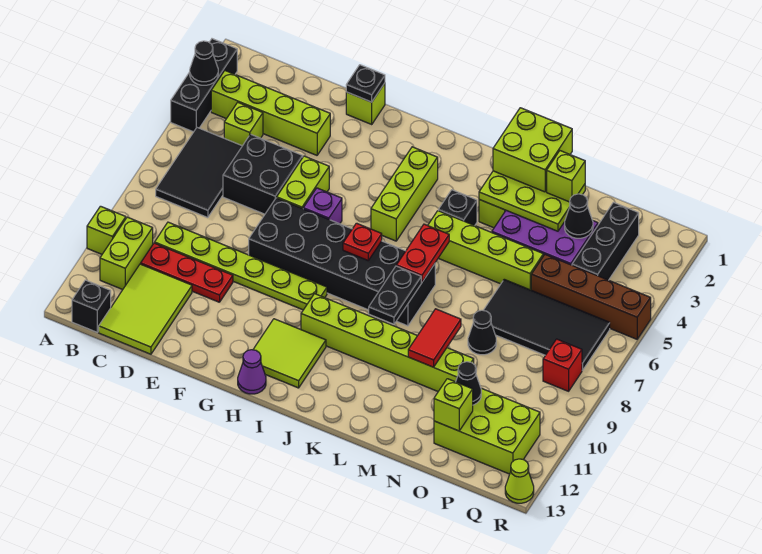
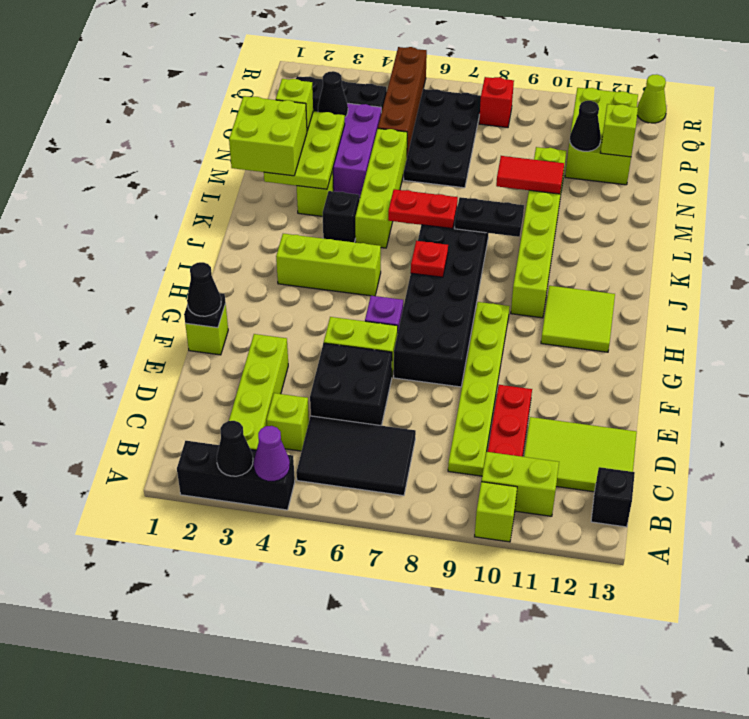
purple cone H13 level 1 -> purple cone A4 level 2
black tile N6:Q7 level 1 -> black plate N6:Q7 level 1
black cone N8 level 1 -> black cone F1 level 3

